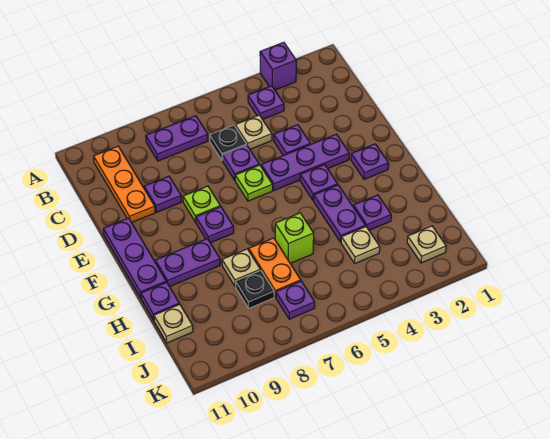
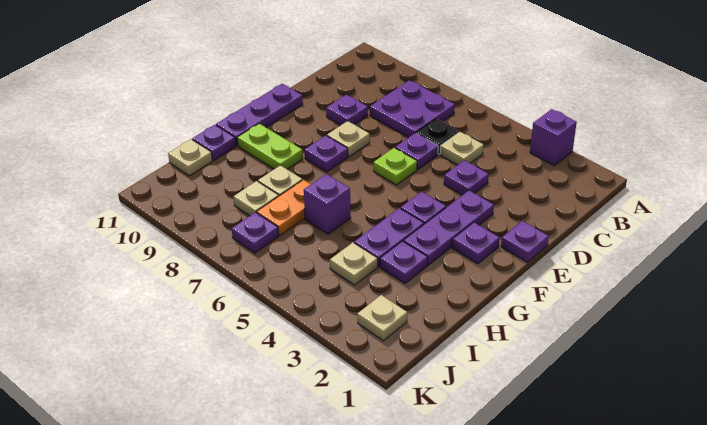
purple plate B4 level 1 -> purple plate E1 level 1
purple plate B7:B8 level 1 -> purple plate B7:C8 level 1
orange plate B10:D10 level 1 -> none
purple plate E3:E5 level 1 -> purple plate E3:G3 level 1
lime plate E8 level 1 -> tan plate E8 level 1
purple plate G9:G10 level 1 -> lime plate G9:G10 level 1
lime brick H6 level 1 -> purple brick H6 level 1
black plate I8 level 1 -> tan plate I8 level 1

